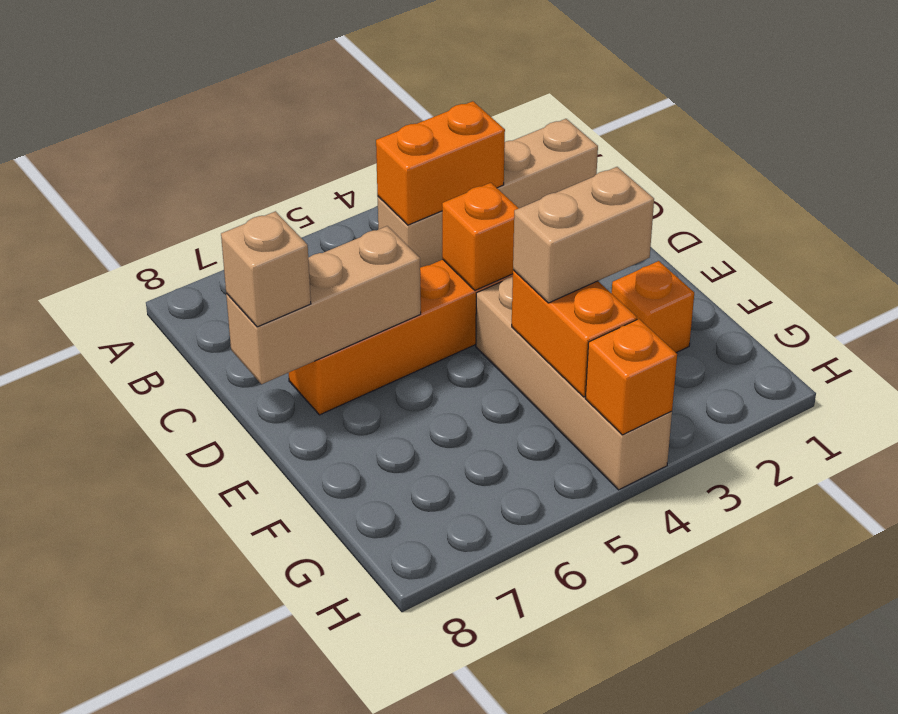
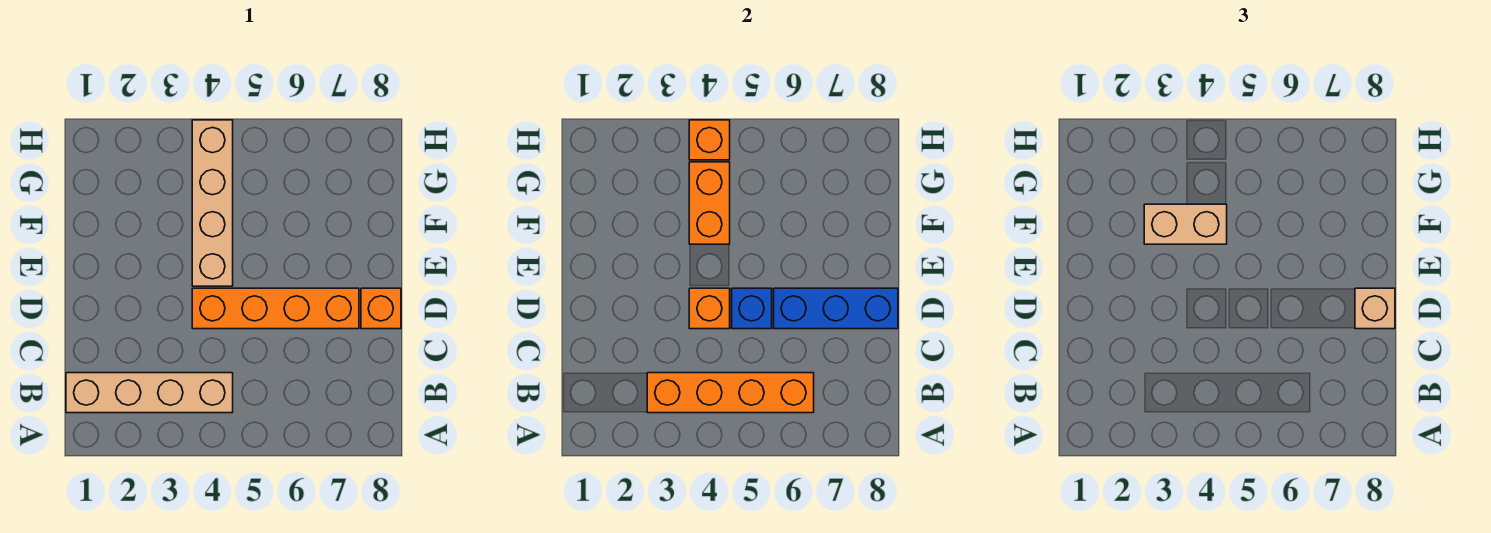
orange brick B3:B4 level 2 -> orange brick B3:B6 level 2
none -> blue brick D5 level 2
tan brick D6:D8 level 2 -> blue brick D6:D8 level 2
orange brick F2 level 1 -> orange brick D8 level 1

